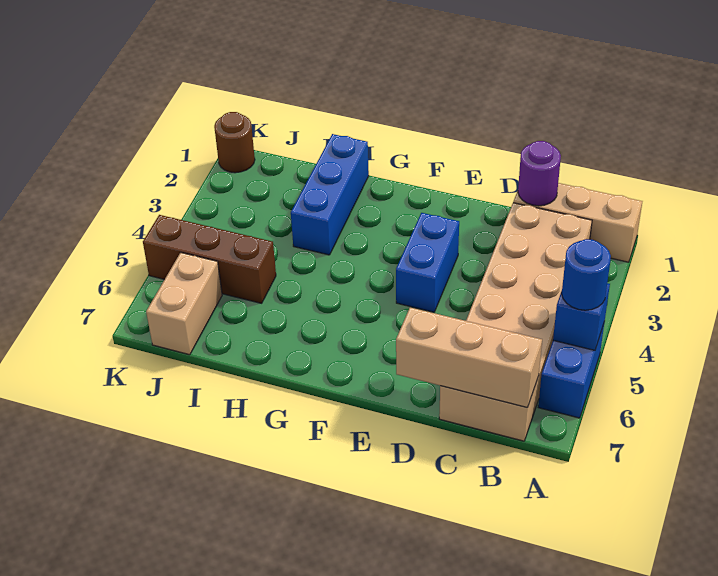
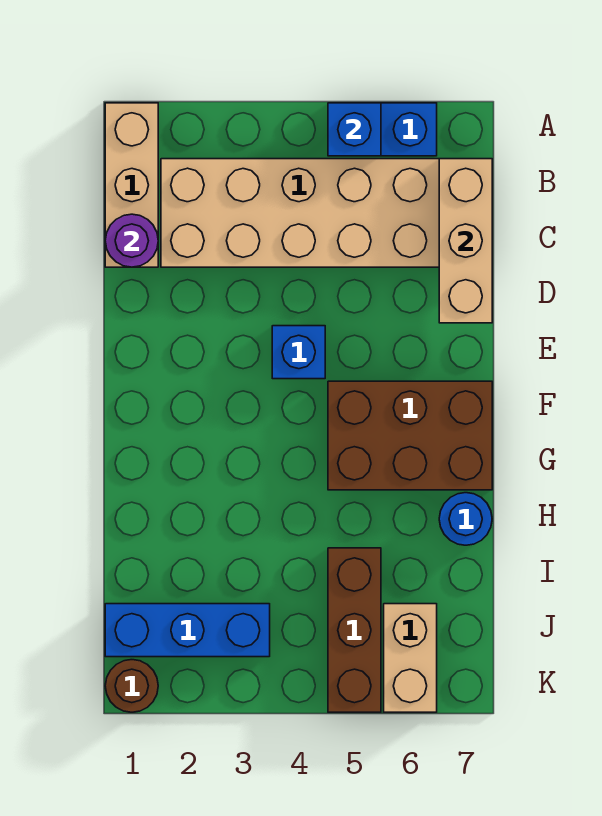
blue round brick A5 level 3 -> blue round brick H7 level 1
blue brick E3:E4 level 1 -> blue brick E4 level 1
none -> brown brick F5:G7 level 1
blue brick H1:H3 level 1 -> blue brick J1:J3 level 1
tan brick J6:J7 level 1 -> tan brick J6:K6 level 1

